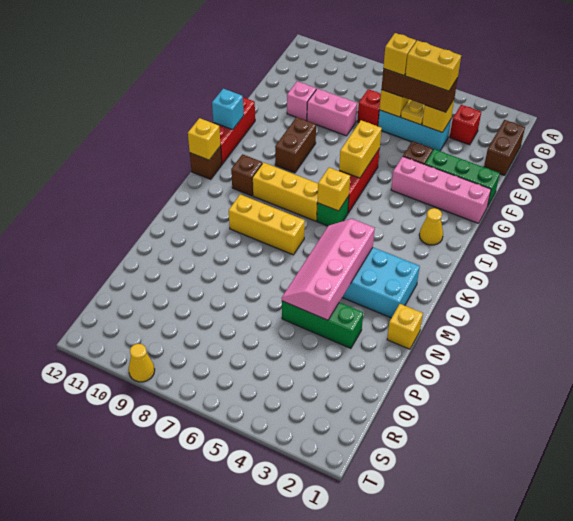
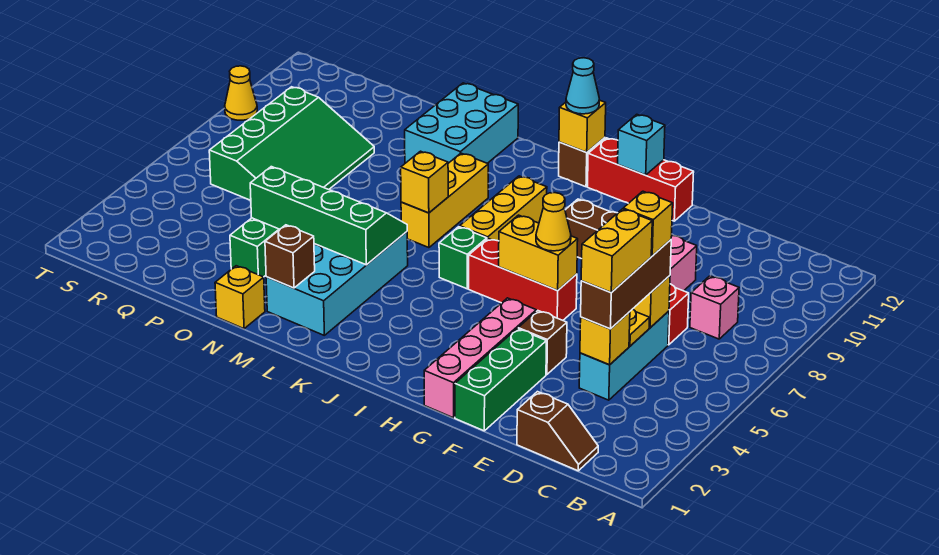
brown brick C1:D1 level 1 -> brown slope C1:D1 level 1 top D
red brick C3 level 1 -> none
pink brick E10 level 1 -> pink brick C8 level 1
yellow cone I2 level 1 -> yellow cone G6 level 3
yellow brick J6 level 2 -> yellow brick L7 level 2
brown brick J10 level 1 -> brown brick M2 level 2
none -> cyan cone J12 level 3
pink slope L4:O5 level 2 top 4 -> green slope L4:O5 level 2 top 4
none -> cyan brick M10:N12 level 1
none -> green slope P6:R9 level 1 top R

